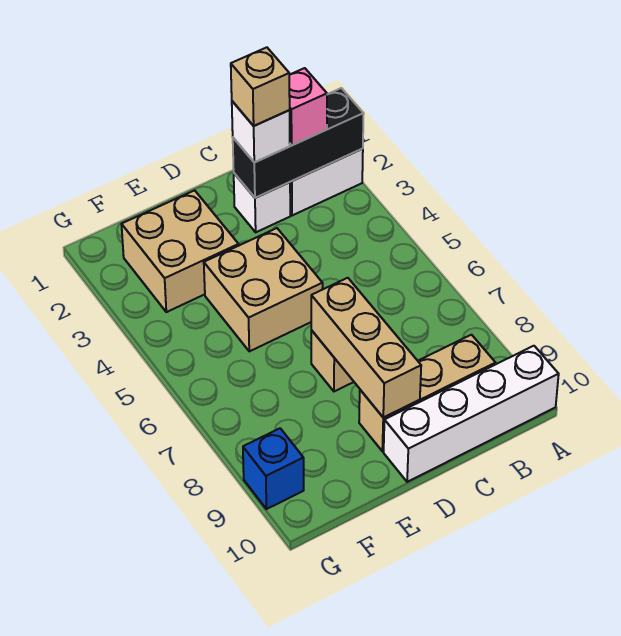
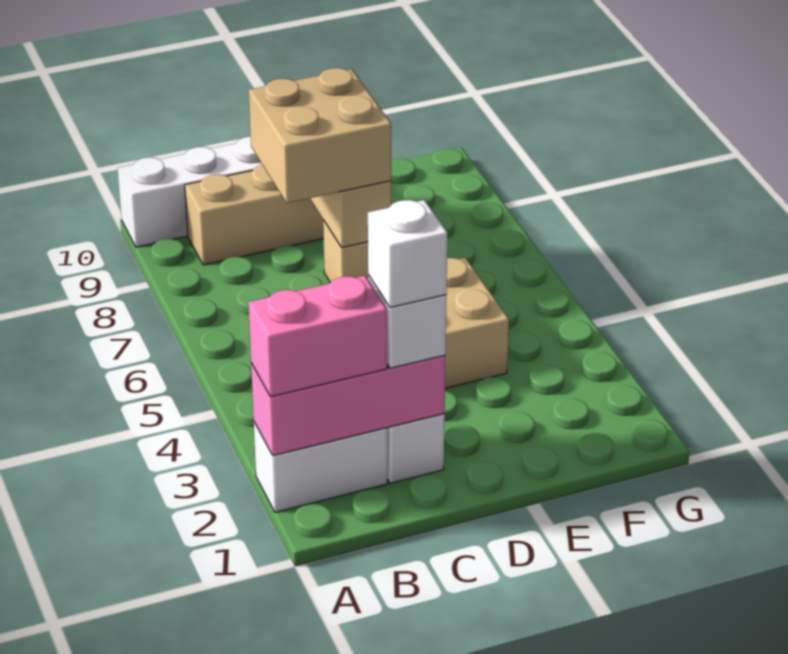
black brick A2:C2 level 2 -> pink brick A2:C2 level 2
pink brick B2 level 3 -> pink brick A2:B2 level 3
tan brick C2 level 4 -> white brick C2 level 4
tan brick E2:F3 level 1 -> tan brick C7:D8 level 3
blue brick G9 level 1 -> none

